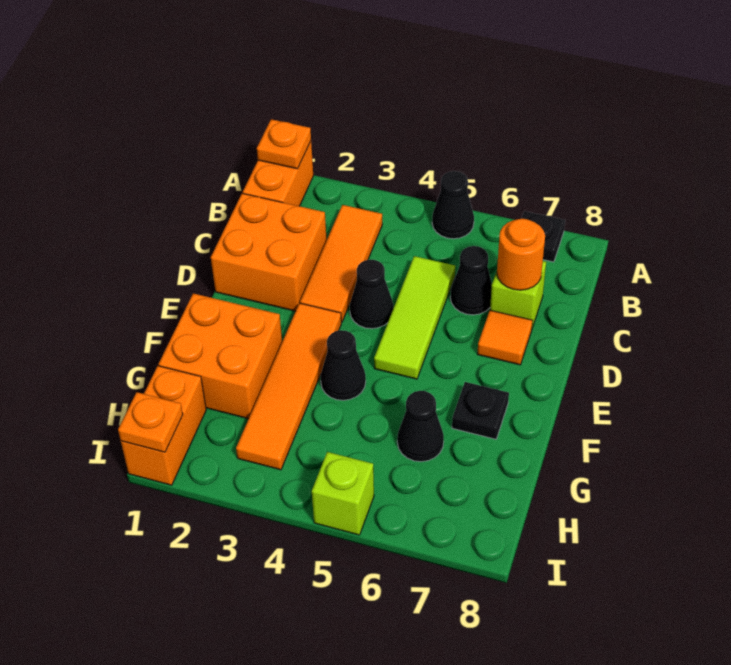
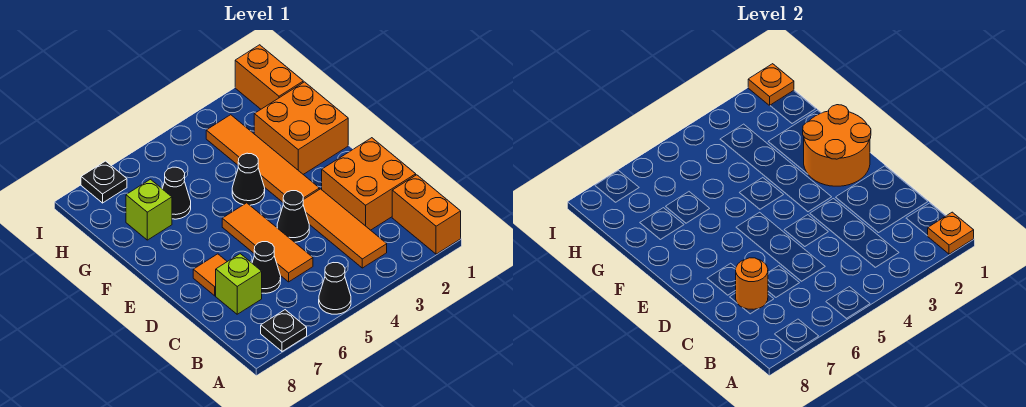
lime tile C5:E5 level 1 -> orange tile C5:E5 level 1
none -> orange round brick E1:F2 level 2
black plate F7 level 1 -> black plate I7 level 1
lime brick I5 level 1 -> lime brick G7 level 1

